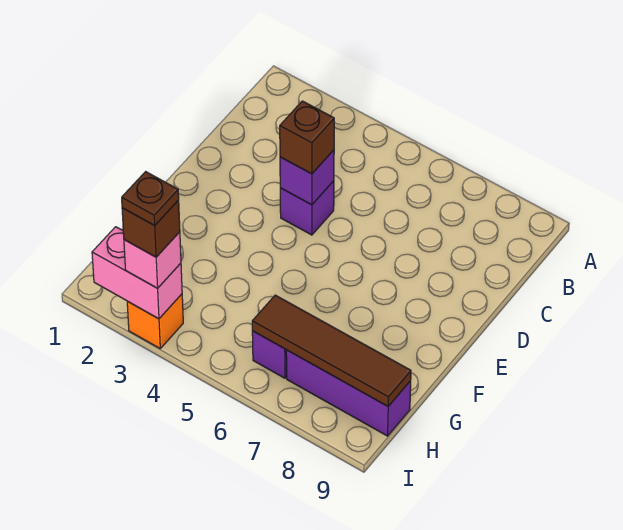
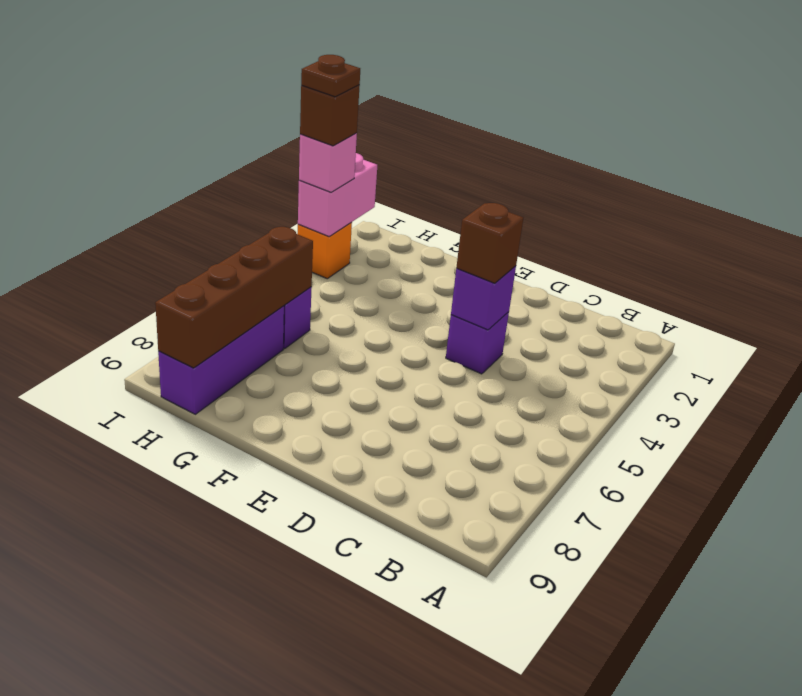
brown tile H6:H9 level 2 -> brown brick H6:H9 level 2

